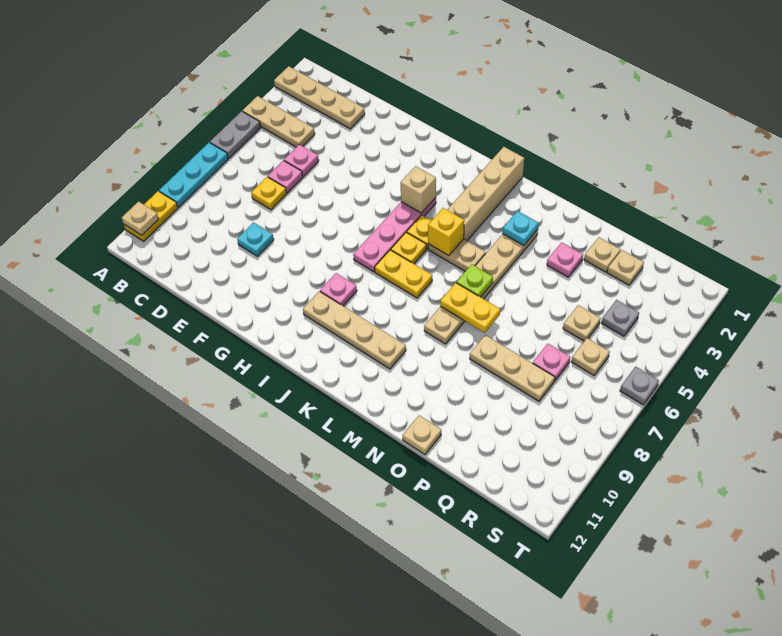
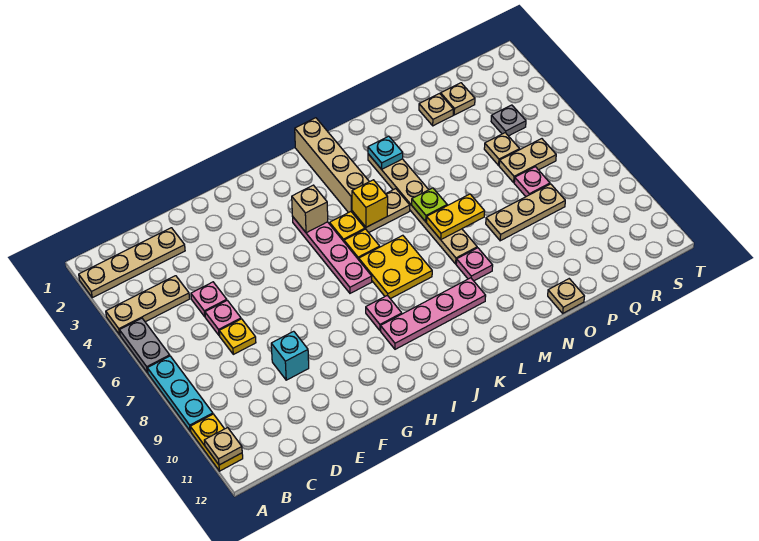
cyan plate E9 level 1 -> cyan brick E9 level 1
tan plate I10:L10 level 1 -> pink plate I10:L10 level 1
yellow plate J7:K7 level 1 -> yellow plate J7:K8 level 1
pink plate O3 level 1 -> pink plate M9 level 1
tan plate R6 level 1 -> tan plate Q6:R6 level 1
grey plate T6 level 1 -> none

